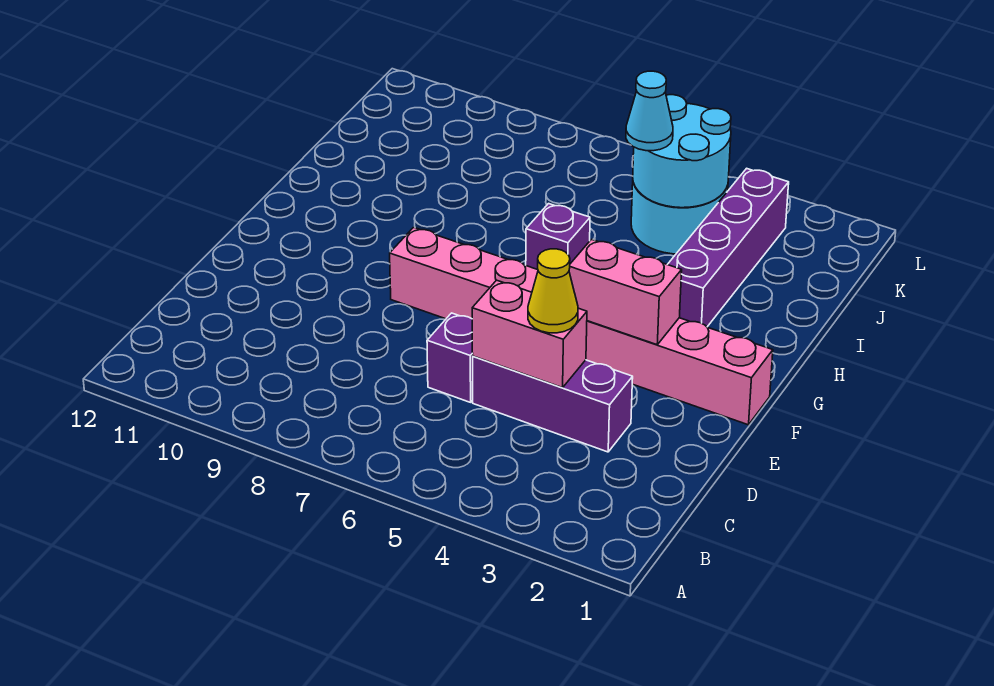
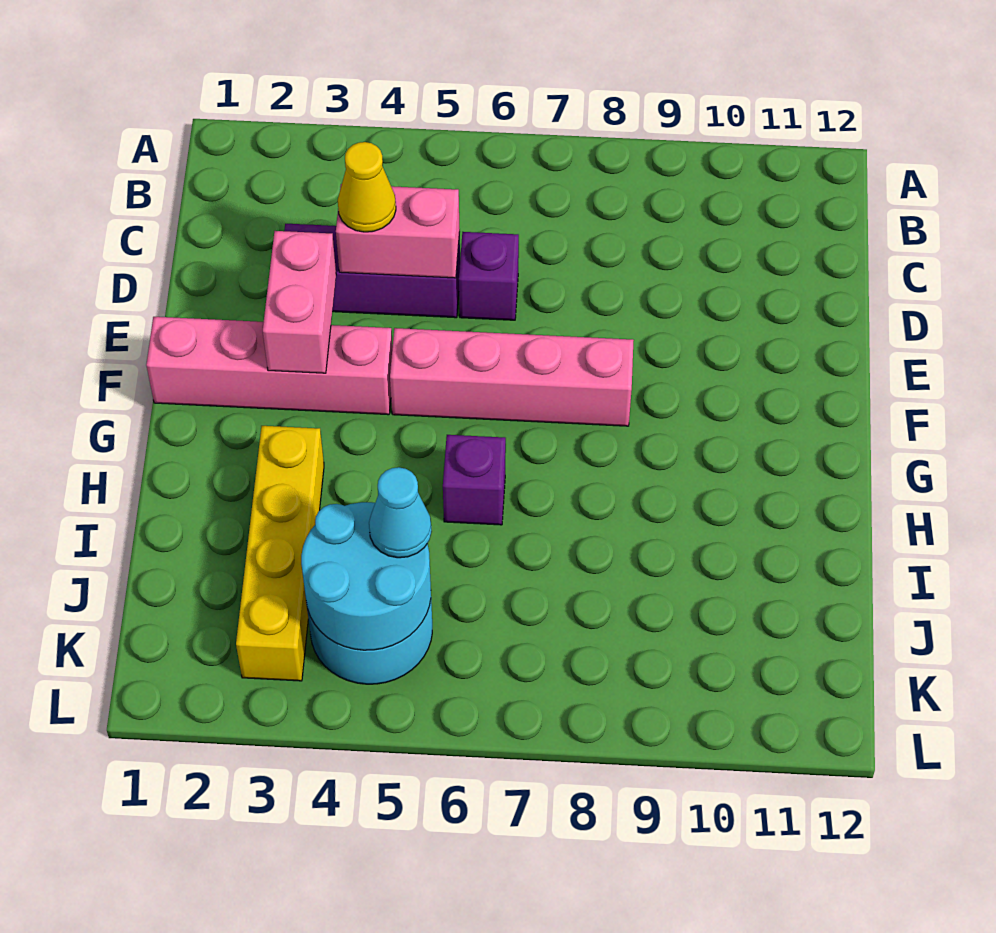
pink brick F3:F4 level 2 -> pink brick E3:F3 level 2
purple brick H3:K3 level 1 -> yellow brick H3:K3 level 1

